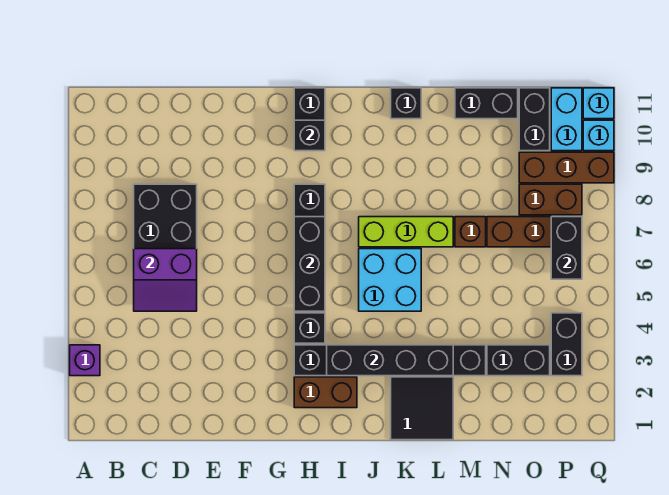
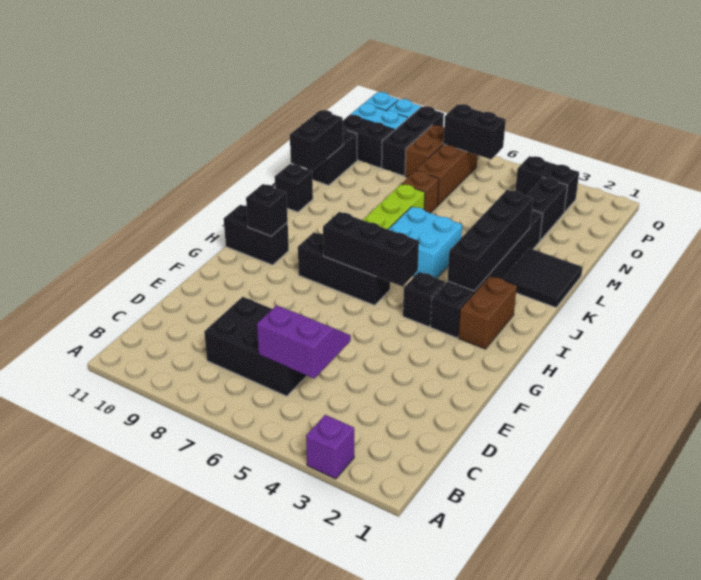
purple slope C5:D6 level 2 top 6 -> purple slope C5:D6 level 2 top C
none -> black brick L11:M11 level 2
brown brick O9:Q9 level 1 -> black brick O9:Q9 level 1

